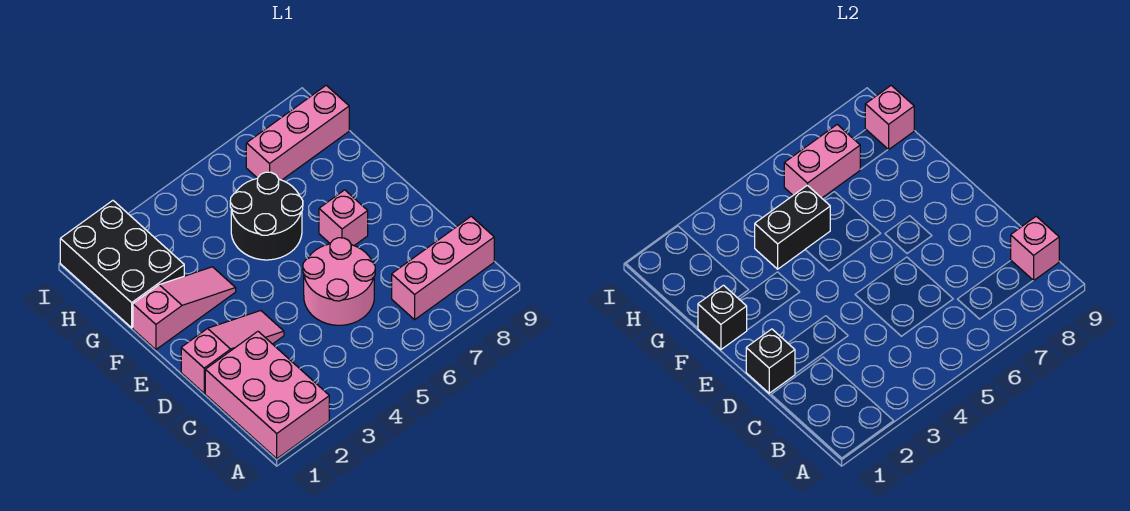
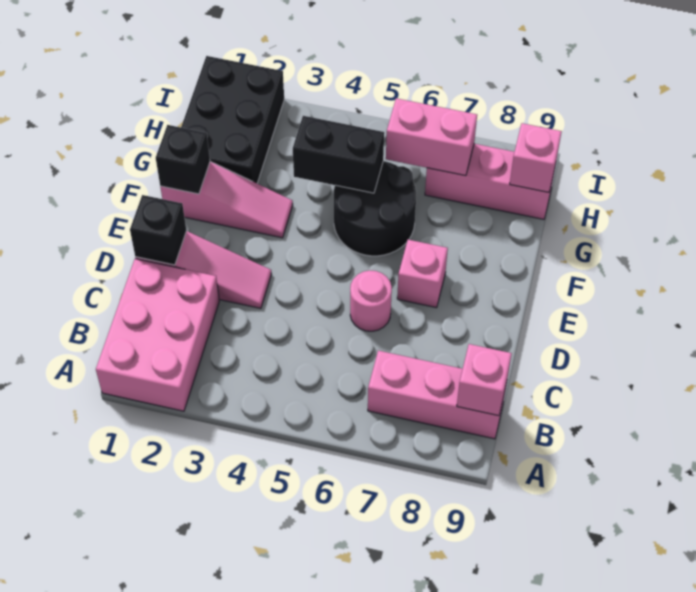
pink round brick C5:D6 level 1 -> pink round brick D6 level 1

